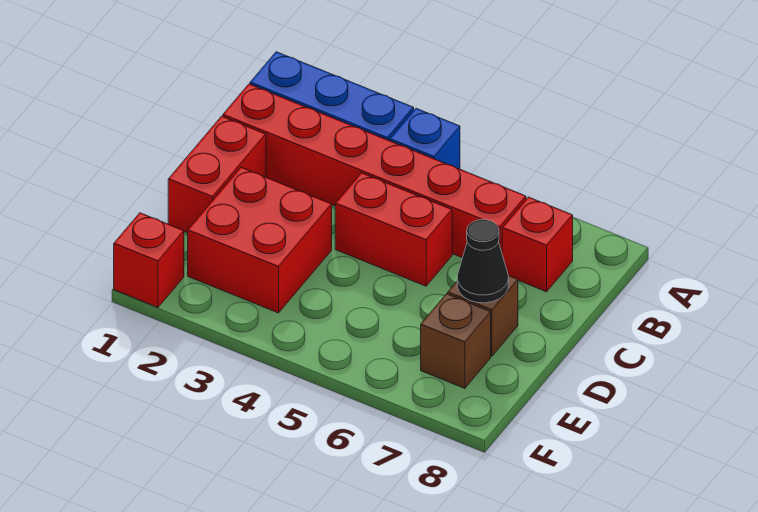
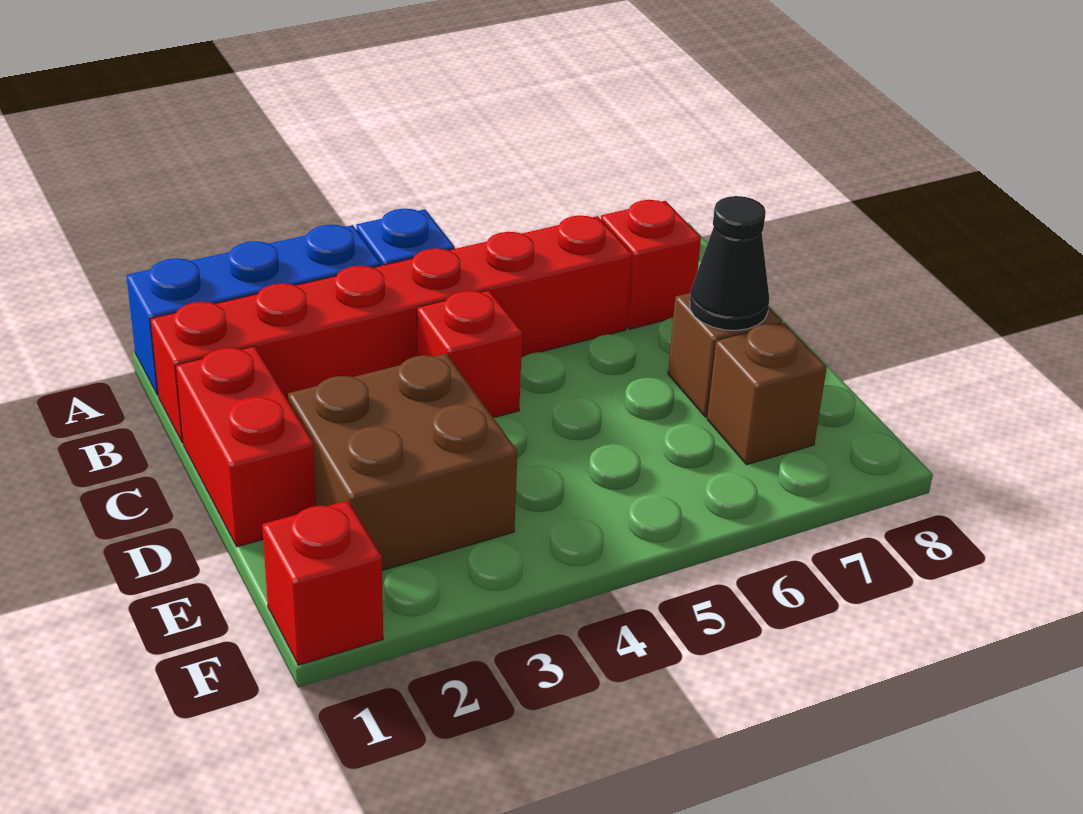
red brick C4:C5 level 1 -> red brick C4 level 1
red brick D2:E3 level 1 -> brown brick D2:E3 level 1

